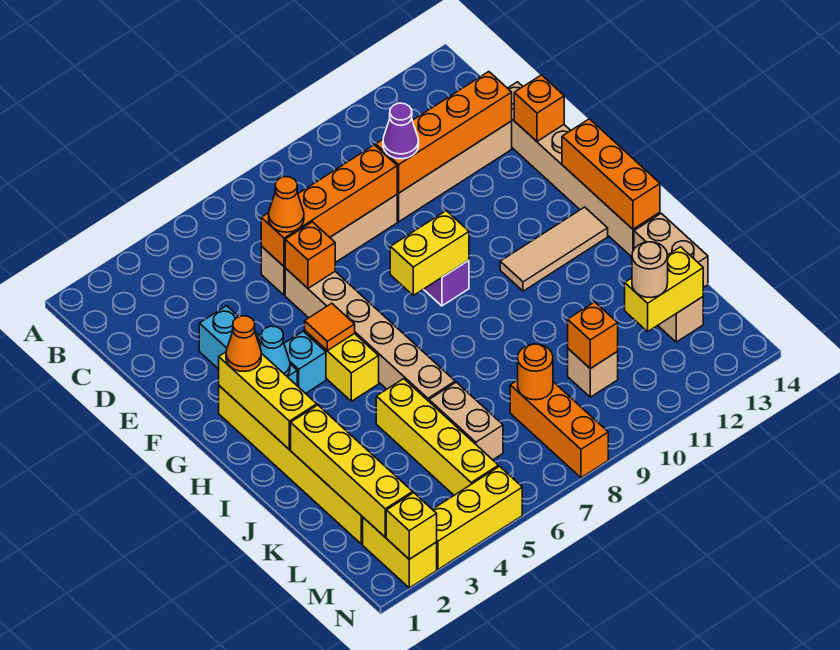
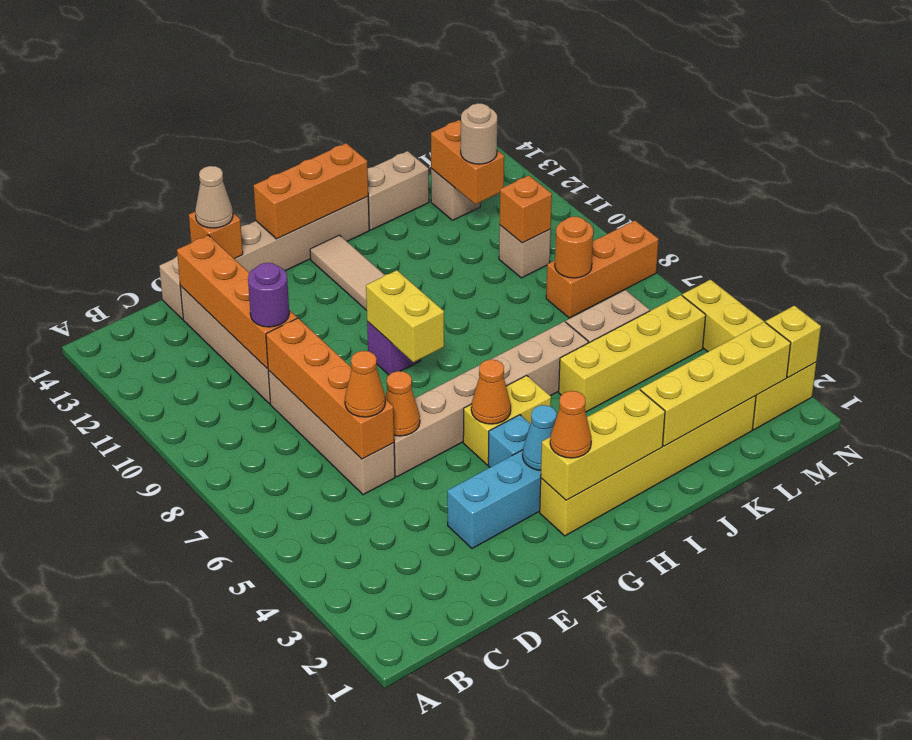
purple cone D10 level 3 -> purple round brick D10 level 3
orange brick E6 level 2 -> orange cone E6 level 2
none -> tan cone E14 level 3
orange tile G5 level 2 -> orange cone G5 level 2
yellow brick L12:L13 level 2 -> orange brick L12:L13 level 2

